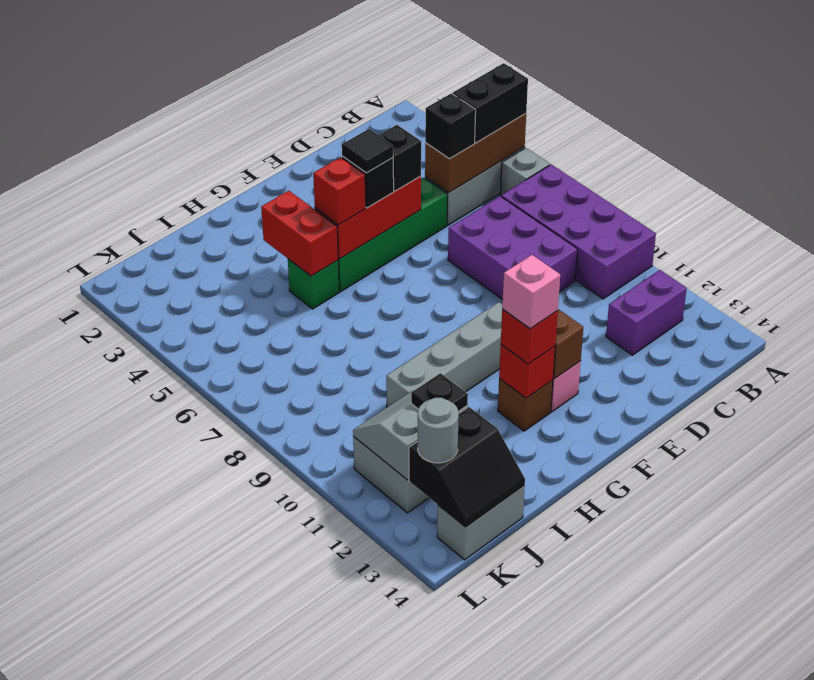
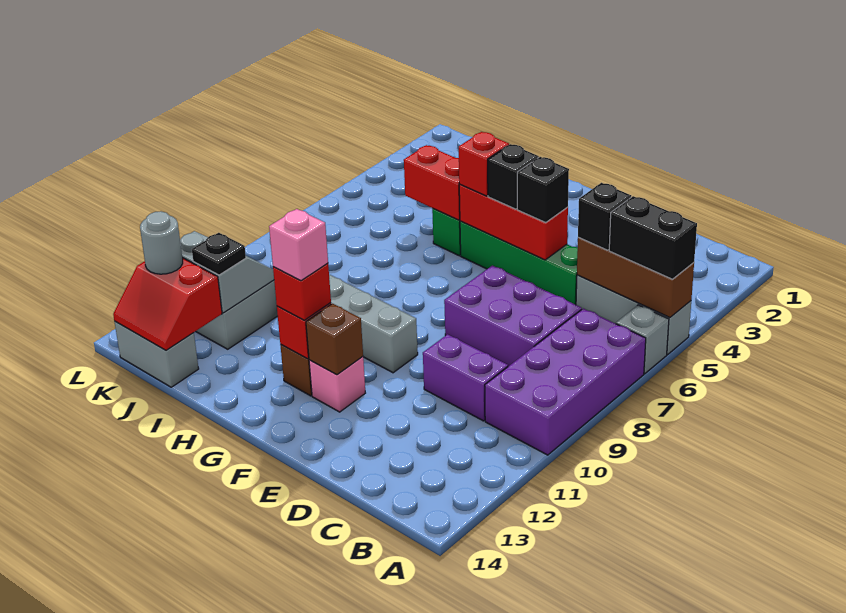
purple brick B12:C12 level 1 -> purple brick C10:D10 level 1
purple brick C7:D9 level 1 -> purple brick C7:E8 level 1
black tile F5 level 4 -> none
red brick H4:H5 level 2 -> red brick H5:I5 level 2
black slope J13:K14 level 2 top 13 -> red slope J13:K14 level 2 top 13

